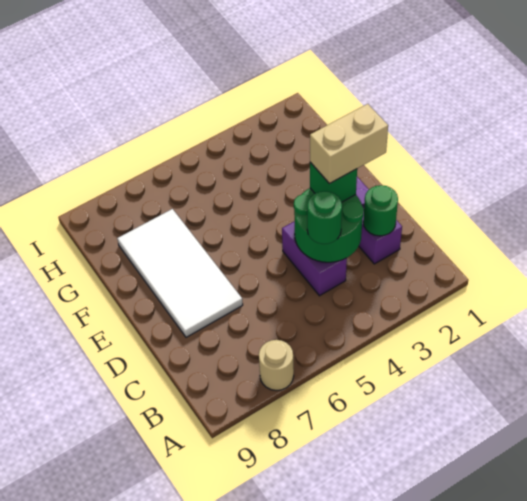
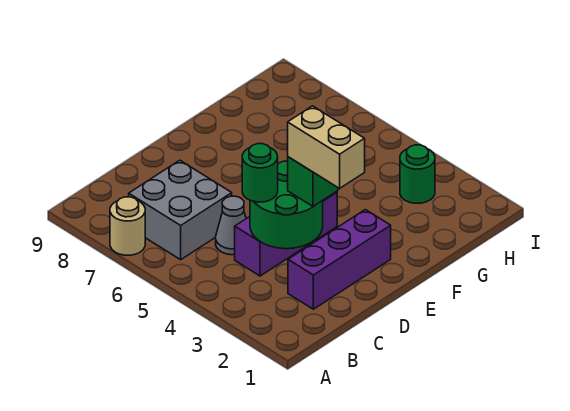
none -> grey brick B6:C7 level 1
green round brick C2 level 2 -> green round brick H3 level 1
purple brick C4:D4 level 1 -> purple brick C4:E4 level 1
none -> grey cone C5 level 1
white tile D7:G8 level 1 -> none

